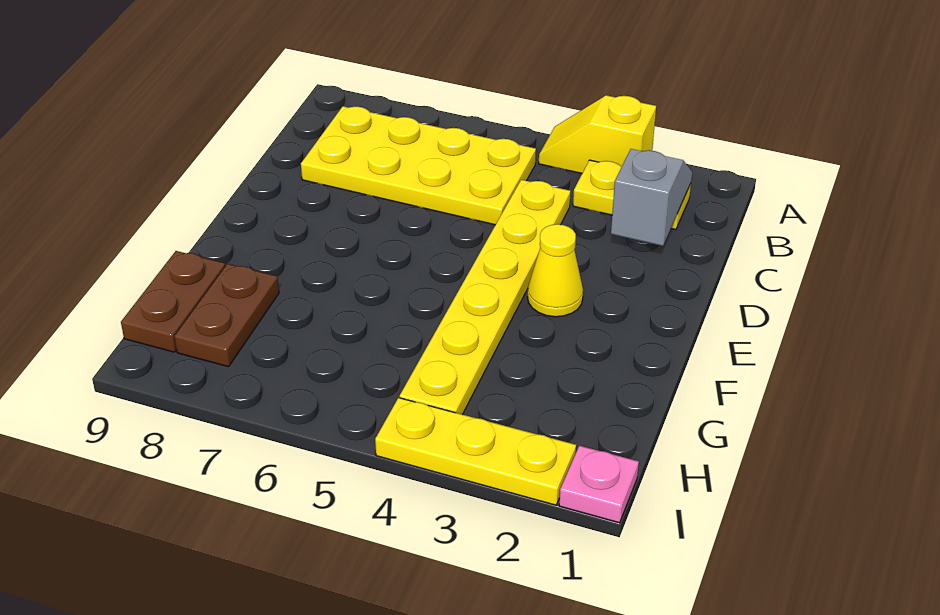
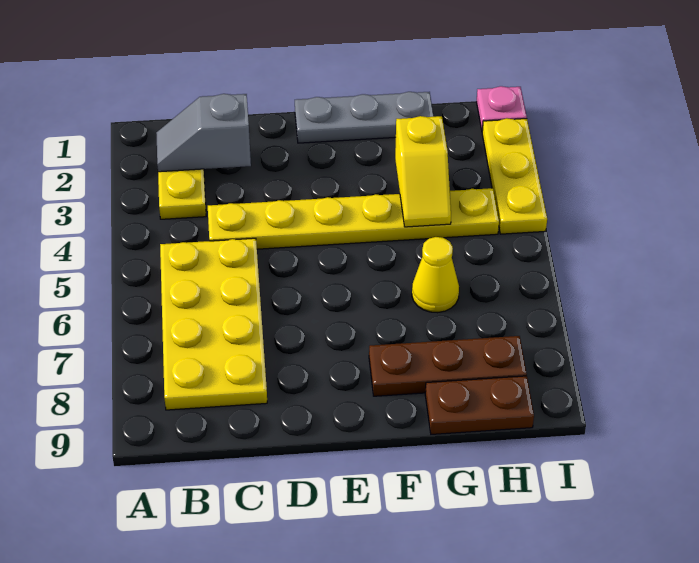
yellow slope A3:A4 level 1 top 3 -> yellow slope G3:G4 level 2 top 3
none -> grey plate E1:G1 level 1
yellow cone E3 level 1 -> yellow cone G6 level 1
brown plate G8:H8 level 1 -> brown plate F8:H8 level 1

